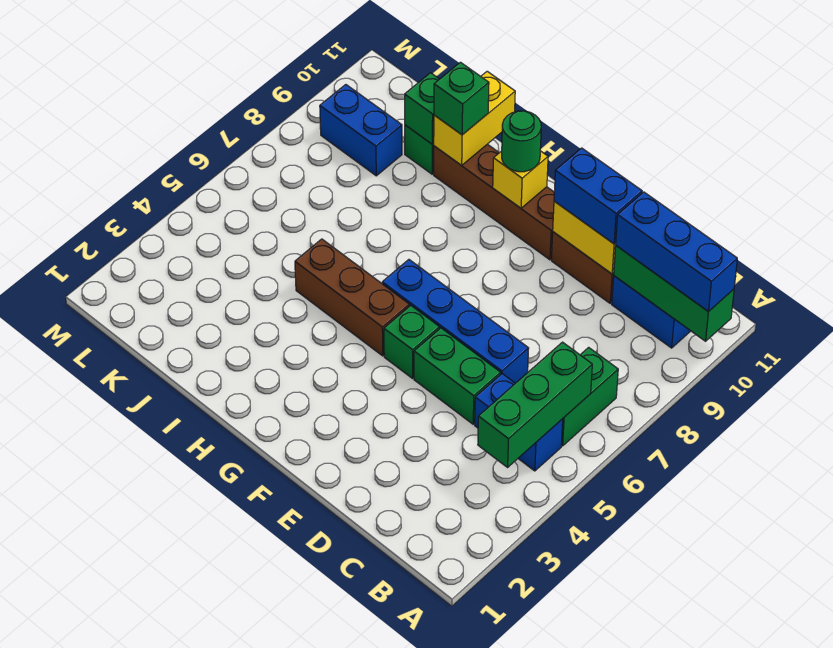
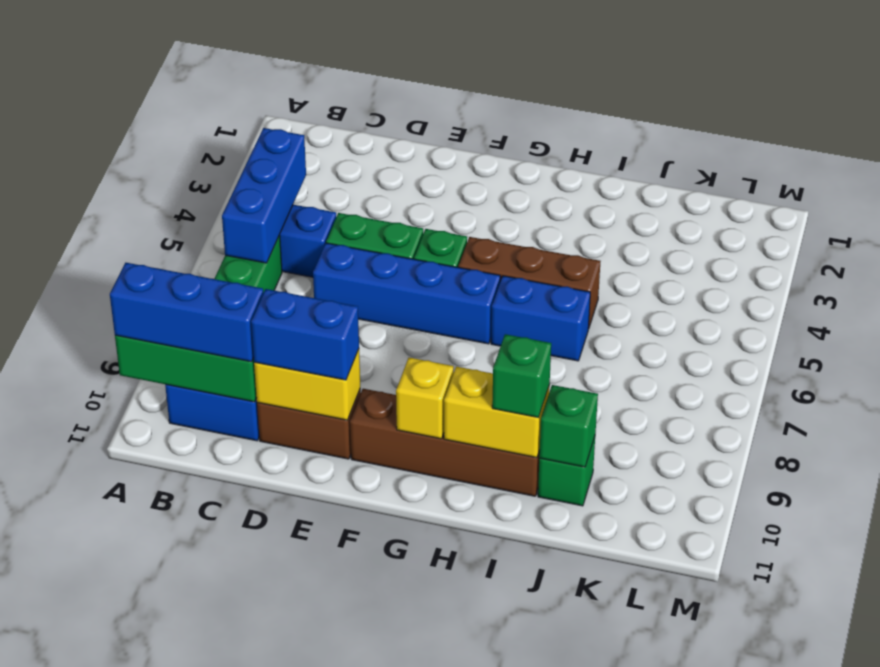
green brick B4:B6 level 2 -> blue brick B4:B6 level 2
green round brick G10 level 3 -> none
yellow brick I10:I11 level 2 -> yellow brick H10:I10 level 2
blue brick K9:L9 level 1 -> blue brick H6:I6 level 1

